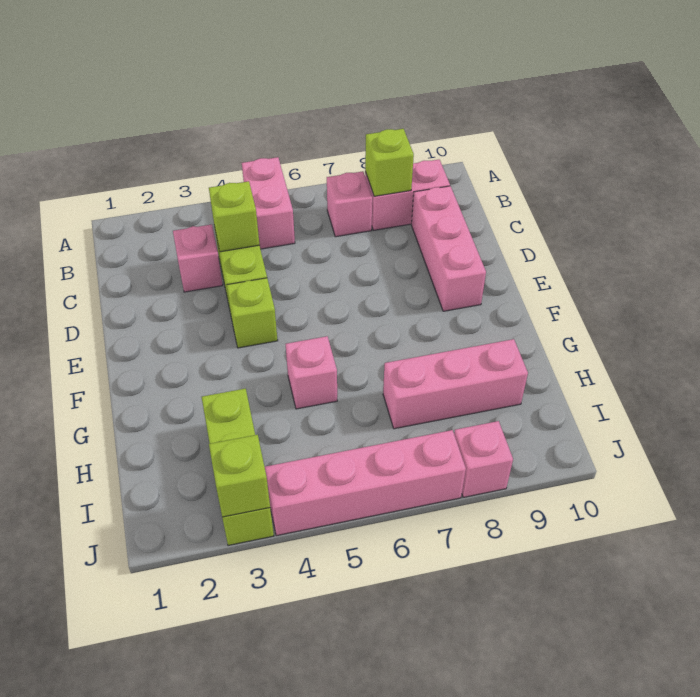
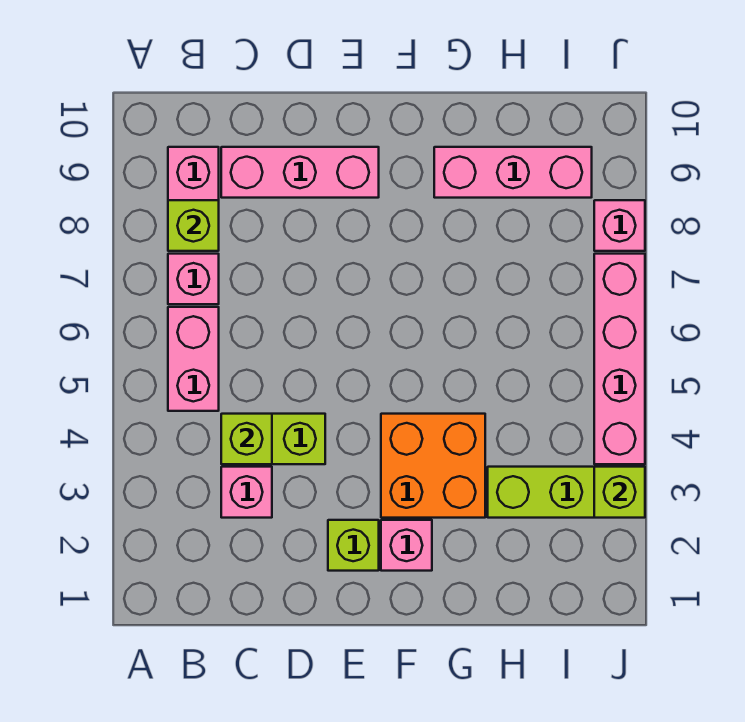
pink brick A5:B5 level 1 -> pink brick B5:B6 level 1
lime brick E4 level 1 -> lime brick E2 level 1
none -> orange brick F3:G4 level 1
pink brick G5 level 1 -> pink brick F2 level 1
pink brick H7:H9 level 1 -> pink brick G9:I9 level 1

